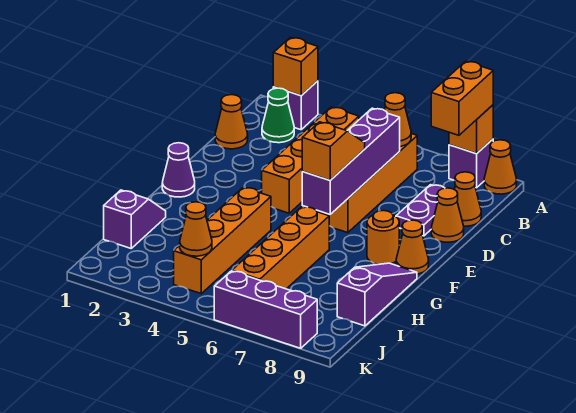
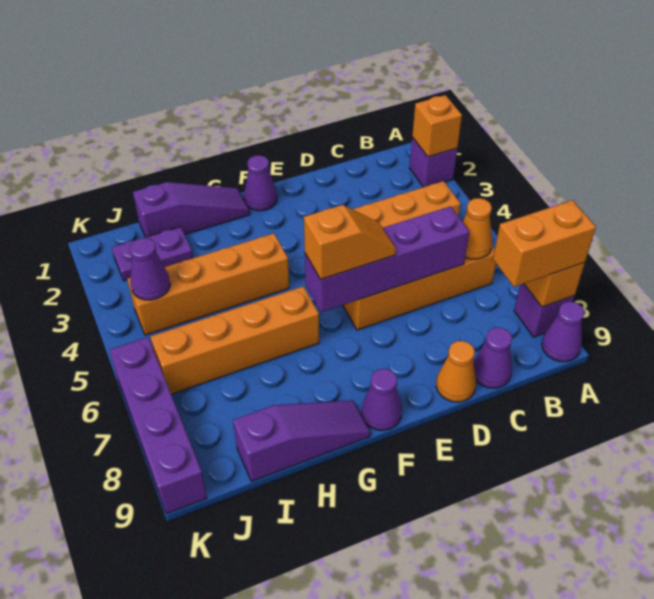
orange cone A9 level 1 -> purple cone A9 level 1
green cone B2 level 1 -> none
orange cone C1 level 1 -> none
purple plate C8:D8 level 1 -> purple plate I2:J2 level 1
orange cone C9 level 1 -> purple cone C9 level 1
orange round brick F8 level 1 -> none
orange cone F9 level 1 -> purple cone F9 level 1
purple slope H1:I1 level 1 top I -> purple slope G1:I1 level 1 top I
orange cone J4 level 2 -> purple cone J4 level 2
purple brick K6:K8 level 1 -> purple brick K6:K9 level 1

